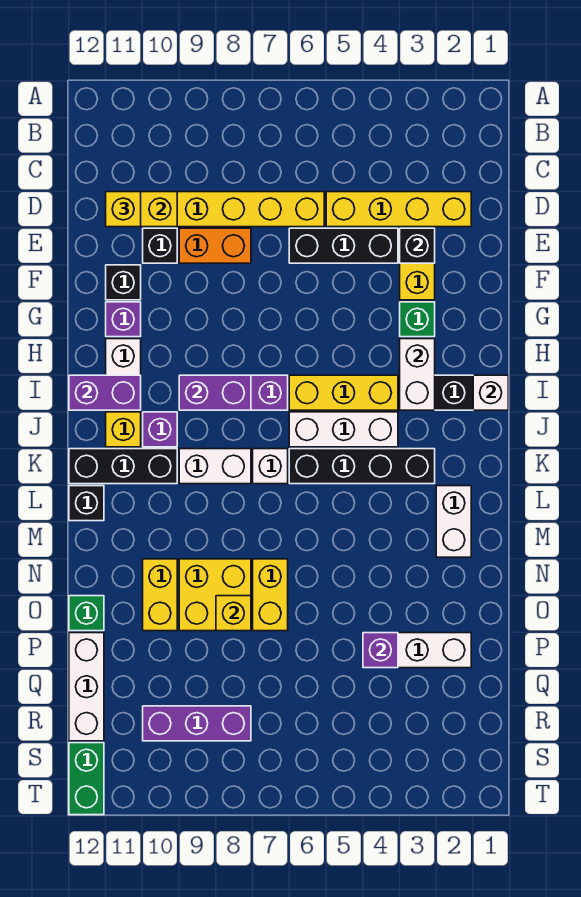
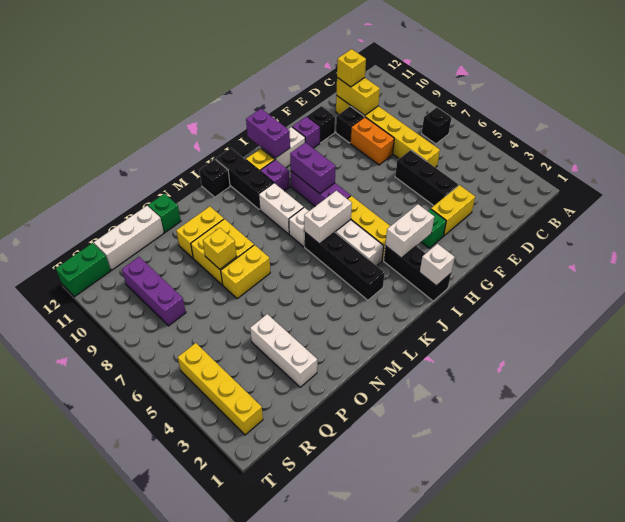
yellow brick D2:D5 level 1 -> yellow brick S2:S5 level 1
black brick E3 level 2 -> black brick B7 level 1
white brick L2:M2 level 1 -> white brick J6:K6 level 2
purple brick P4 level 2 -> none

